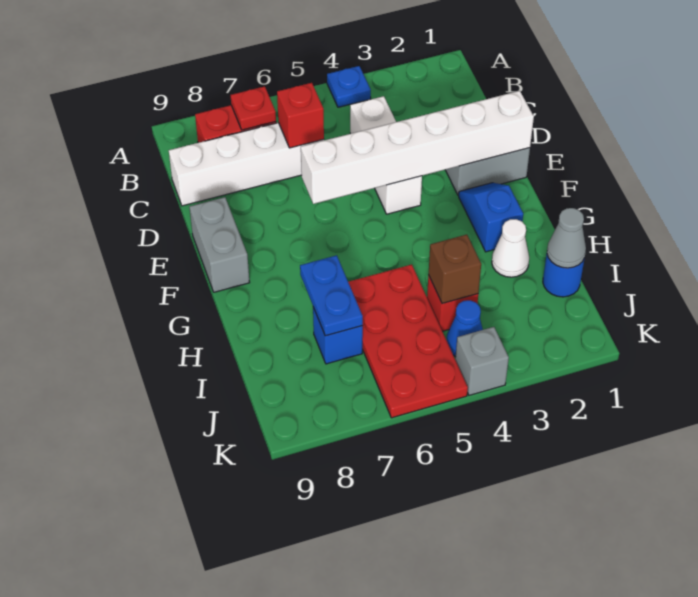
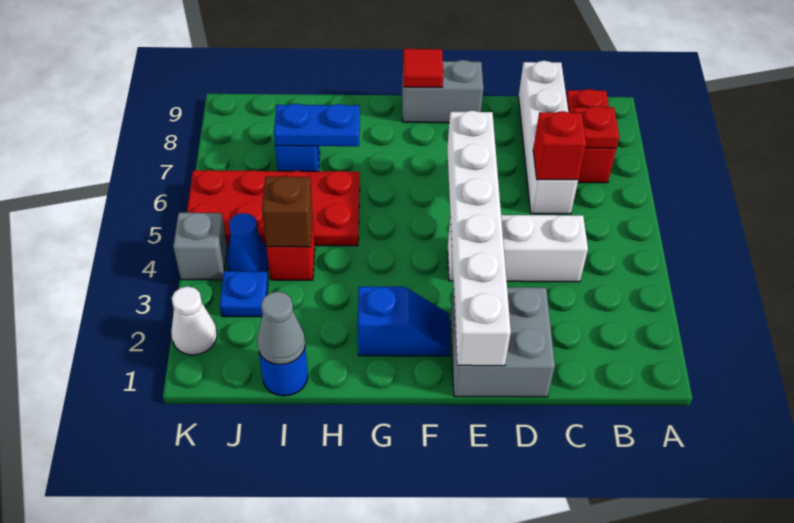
blue plate A4 level 1 -> blue plate J3 level 1
none -> red tile F9 level 2
white cone H2 level 1 -> white cone K2 level 1

